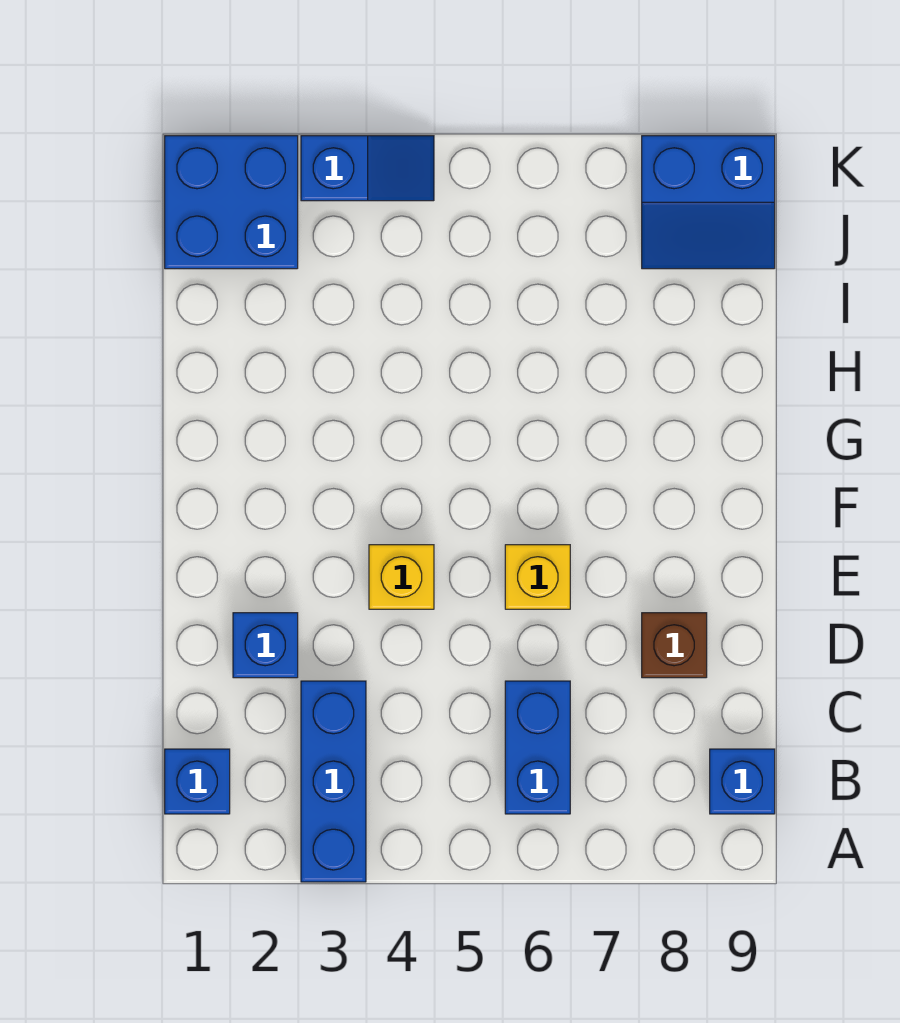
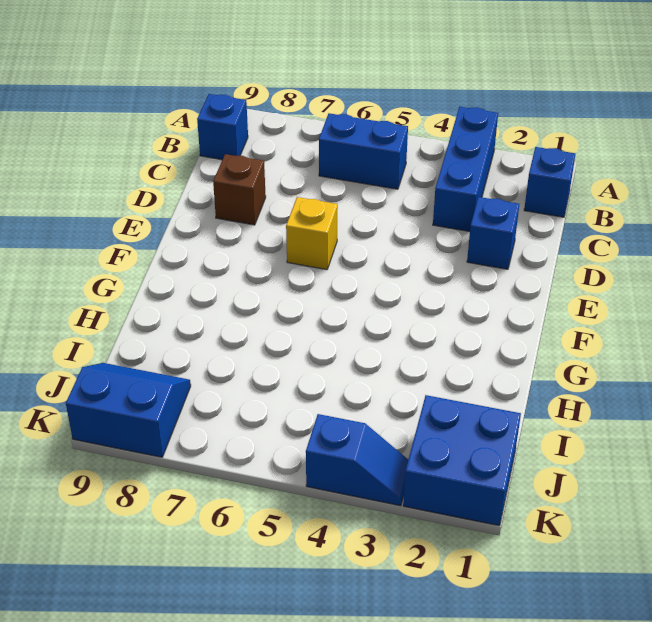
blue brick B6:C6 level 1 -> blue brick B5:B6 level 1
yellow brick E4 level 1 -> none
blue slope K3:K4 level 1 top 3 -> blue slope K3:K4 level 1 top 4

